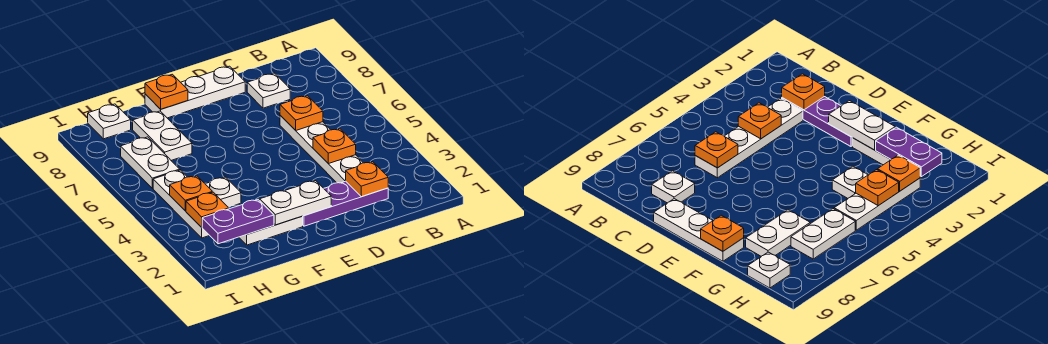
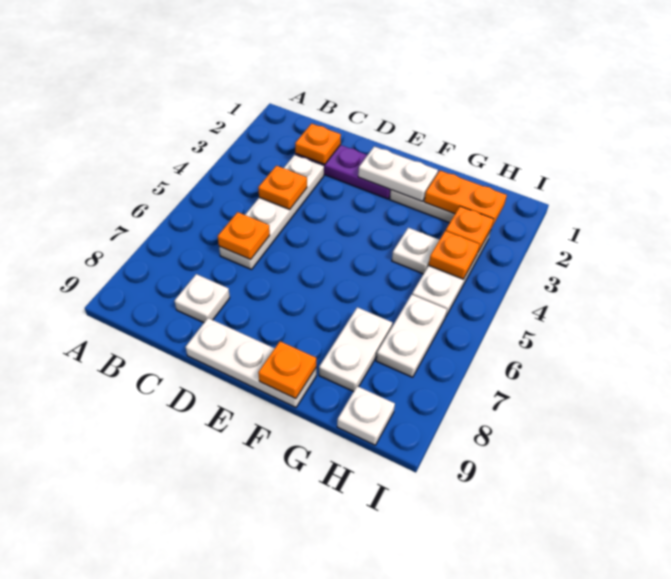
purple plate G2:H2 level 2 -> orange plate G2:H2 level 2

